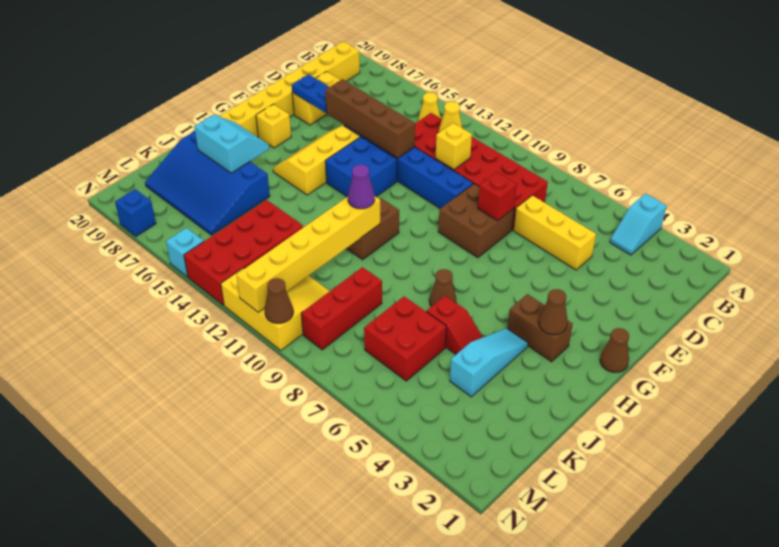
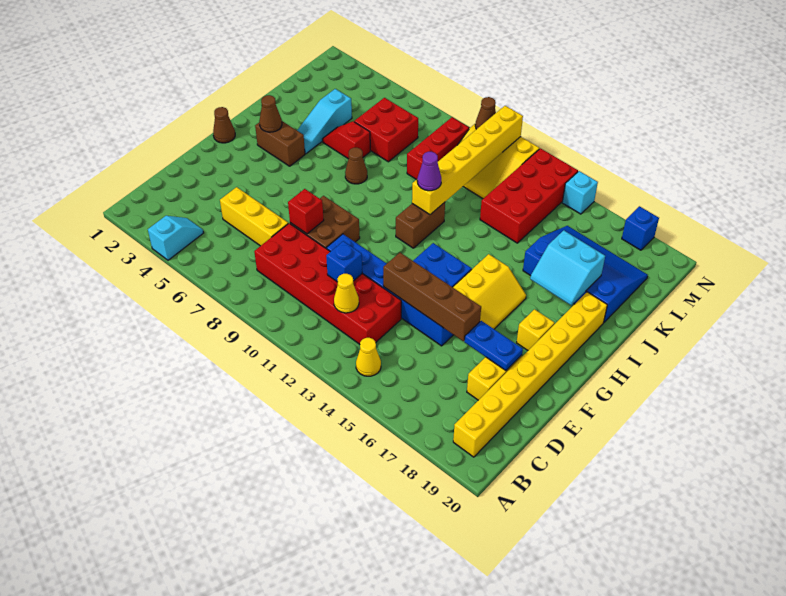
yellow brick D11 level 2 -> blue brick D11 level 2

